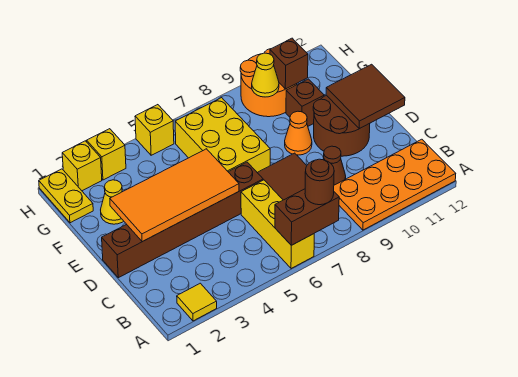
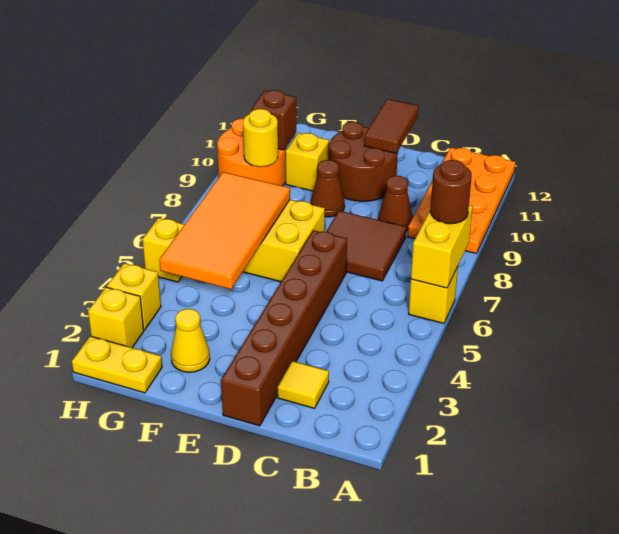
yellow tile A2 level 1 -> yellow tile C2 level 1
yellow brick A6:C6 level 1 -> yellow brick A6 level 1
brown brick A6:A7 level 2 -> yellow brick A6:A7 level 2
orange tile D2:E5 level 2 -> orange tile F4:G7 level 2
brown tile D11:E12 level 2 -> brown tile D11:D12 level 2
orange cone E9 level 1 -> brown cone E9 level 1
brown brick F10 level 1 -> yellow brick F10 level 1
yellow cone G9 level 2 -> yellow round brick G9 level 2

